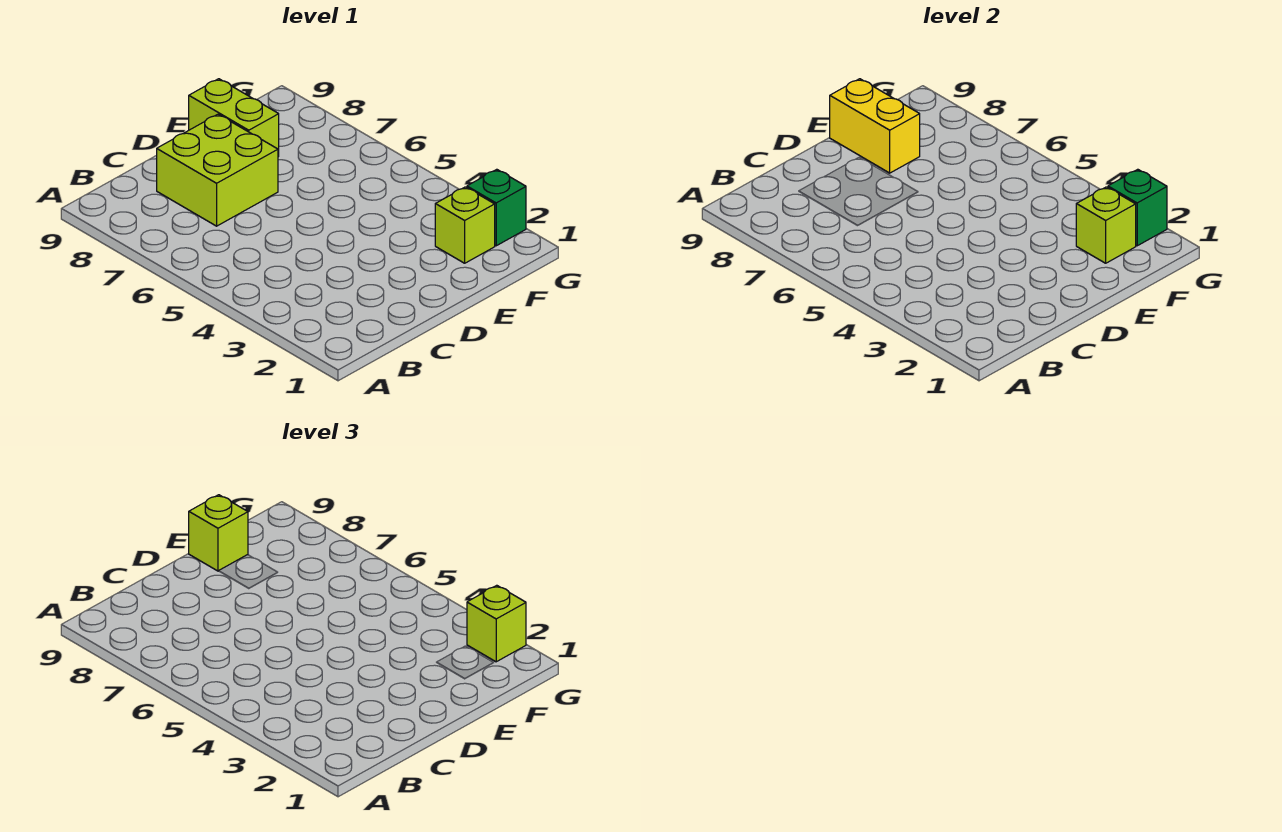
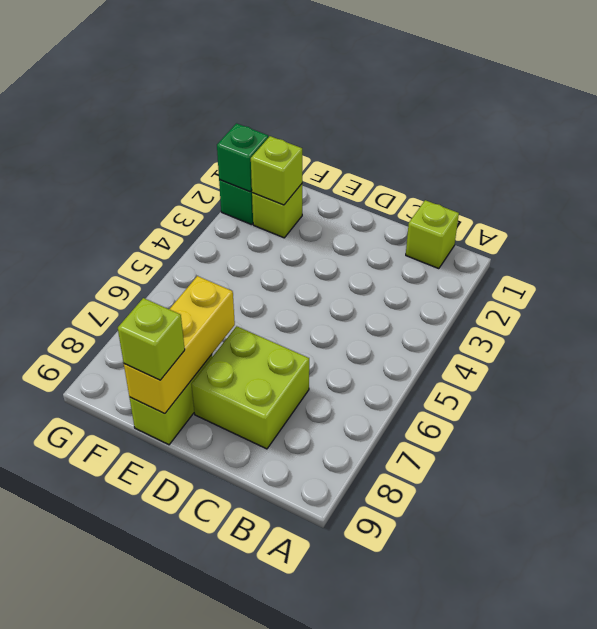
yellow brick E8:E9 level 2 -> yellow brick E7:E9 level 2
lime brick G2 level 3 -> lime brick B1 level 1

